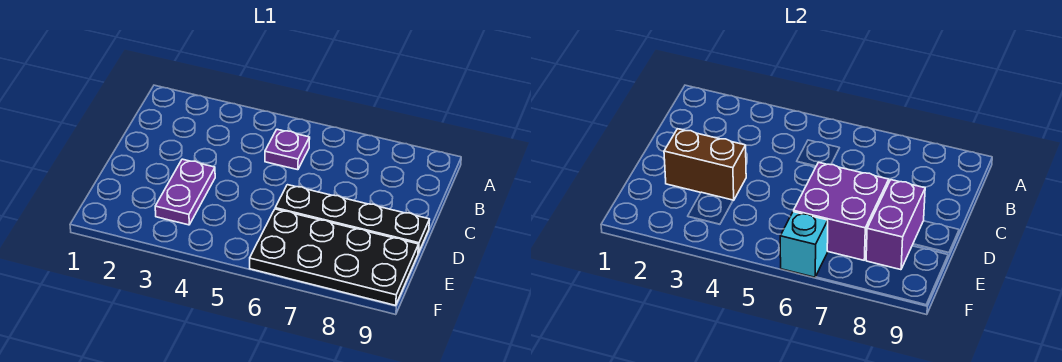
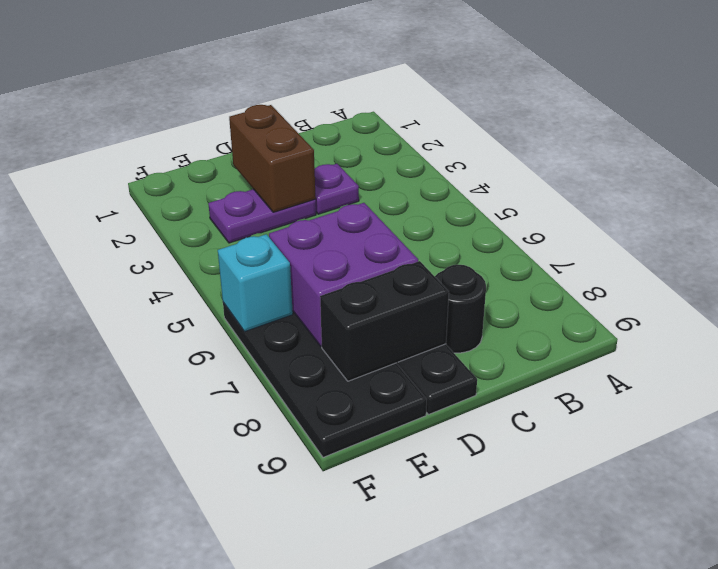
purple plate B5 level 1 -> purple plate C3 level 1
none -> black round brick C8 level 1
purple brick D8:E8 level 2 -> black brick D8:E8 level 2

